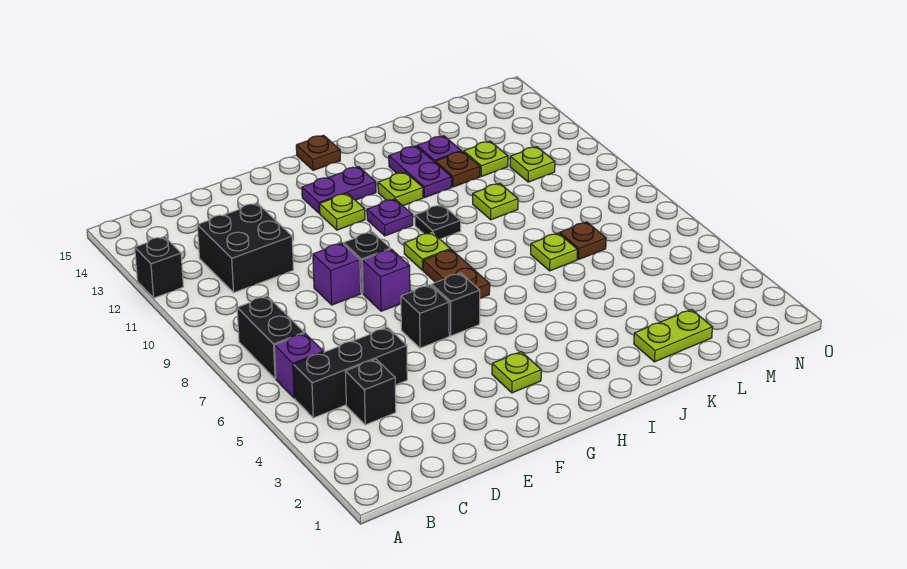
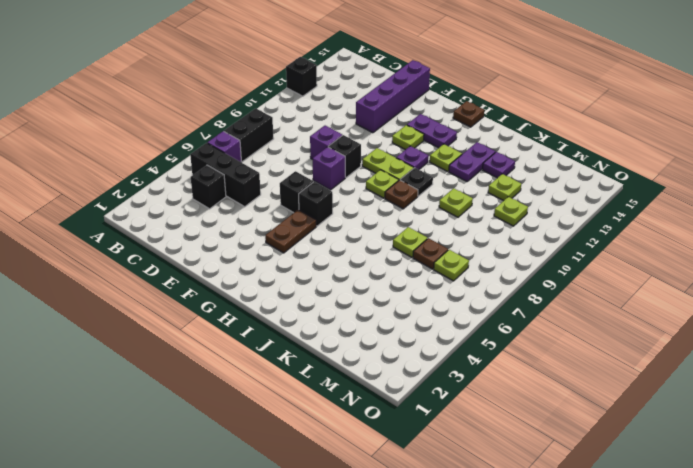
black brick C11:D12 level 1 -> none
none -> purple brick E12:E15 level 1
lime plate G3 level 1 -> lime plate M7 level 1
brown plate H7:H8 level 1 -> brown plate G4:G5 level 1
lime plate K2:L2 level 1 -> lime plate G10:H10 level 1
brown plate K12 level 1 -> brown plate I9 level 1

